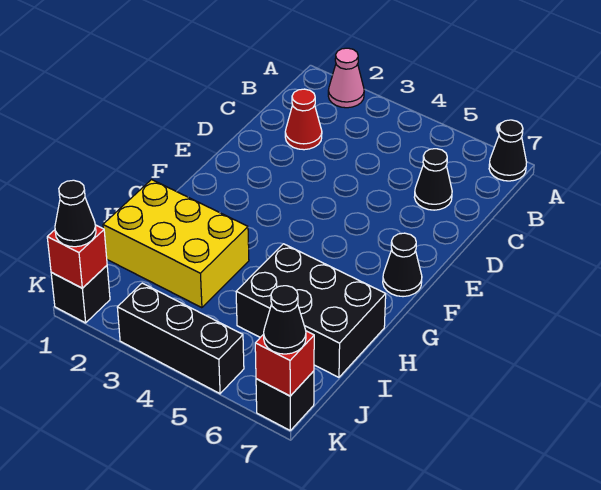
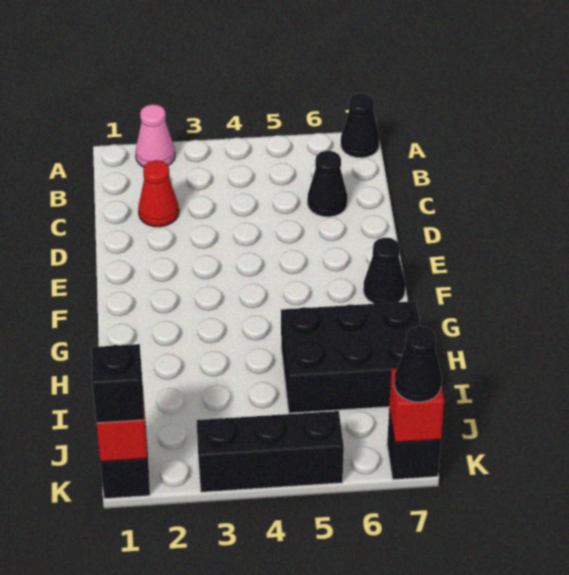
yellow brick H1:I3 level 1 -> none
black cone K1 level 3 -> black brick K1 level 3

